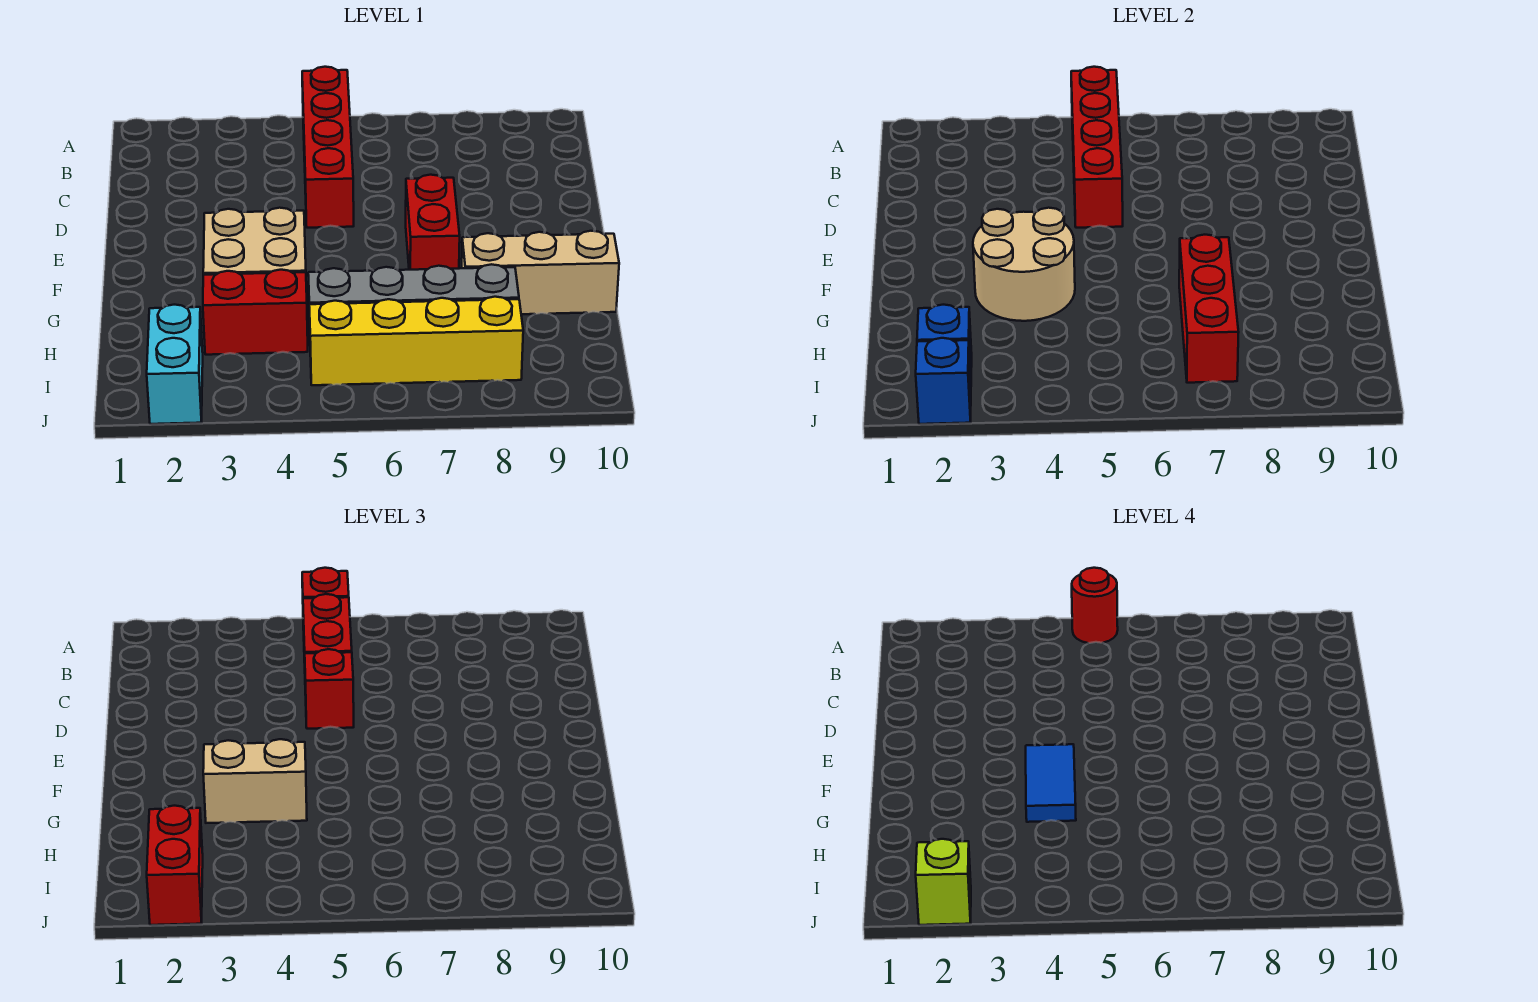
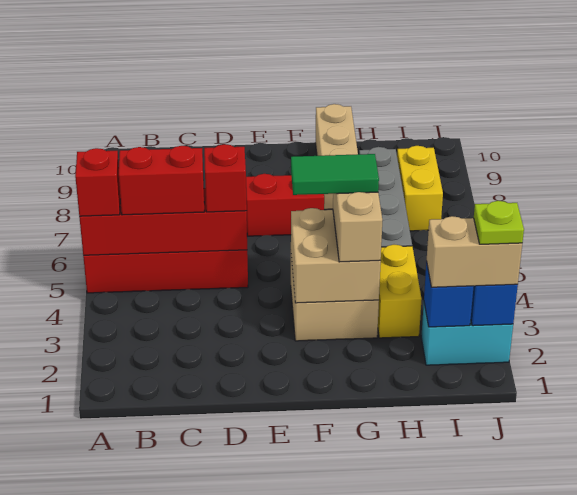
red round brick A5 level 4 -> none
tan round brick F3:G4 level 2 -> tan brick F3:G4 level 2
blue tile F4:G4 level 4 -> green tile F4:G4 level 4
red brick G7:I7 level 2 -> none
red brick H3:H4 level 1 -> yellow brick H3:H4 level 1
red brick I2:J2 level 3 -> tan brick I2:J2 level 3
yellow brick I5:I8 level 1 -> yellow brick I7:I8 level 1
lime brick J2 level 4 -> lime plate J2 level 4

